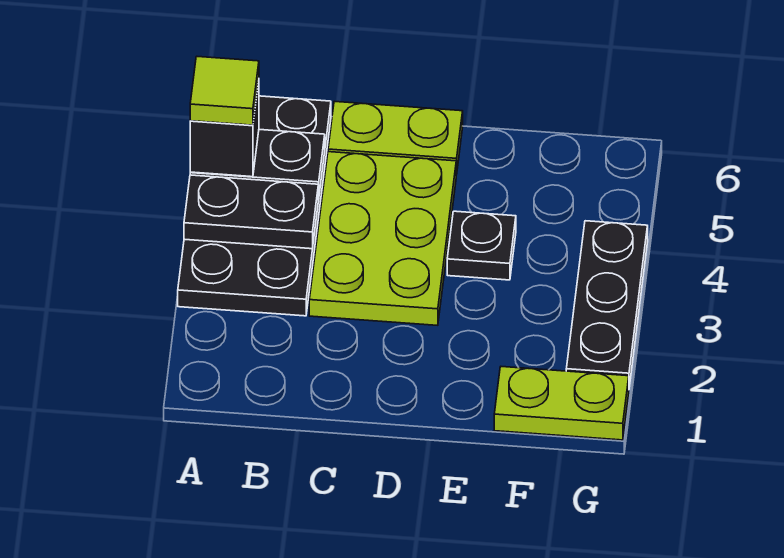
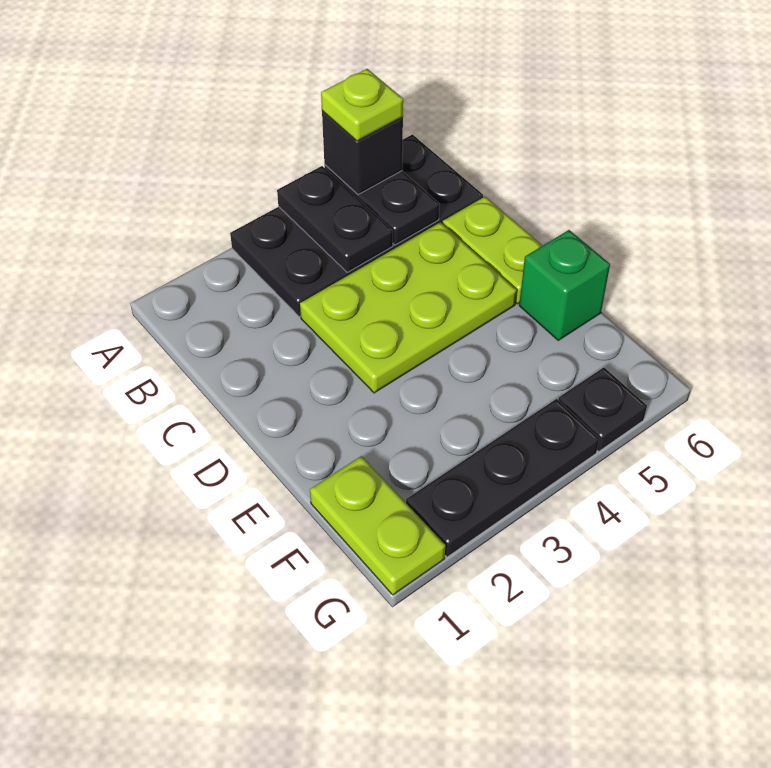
lime tile A5 level 4 -> lime plate A5 level 4
black plate E4 level 1 -> black plate G5 level 1
none -> green brick E6 level 1

